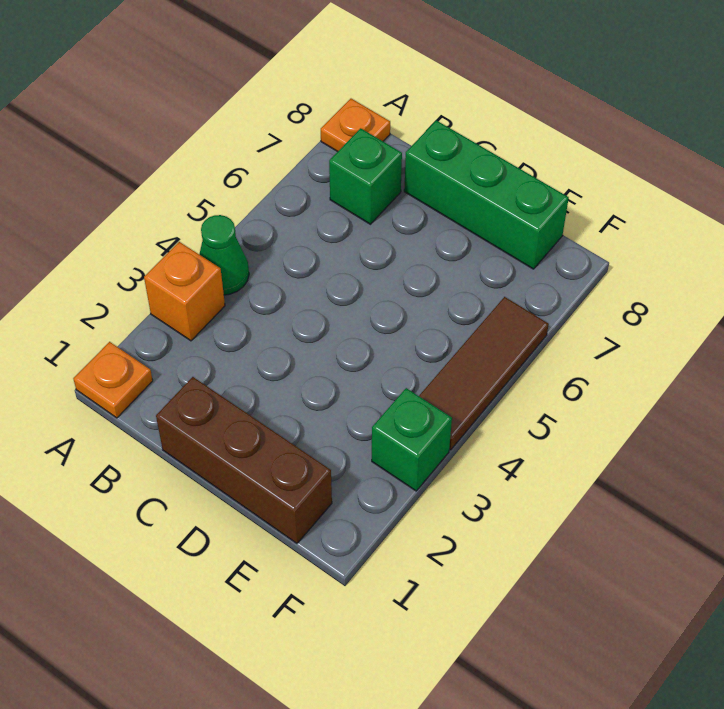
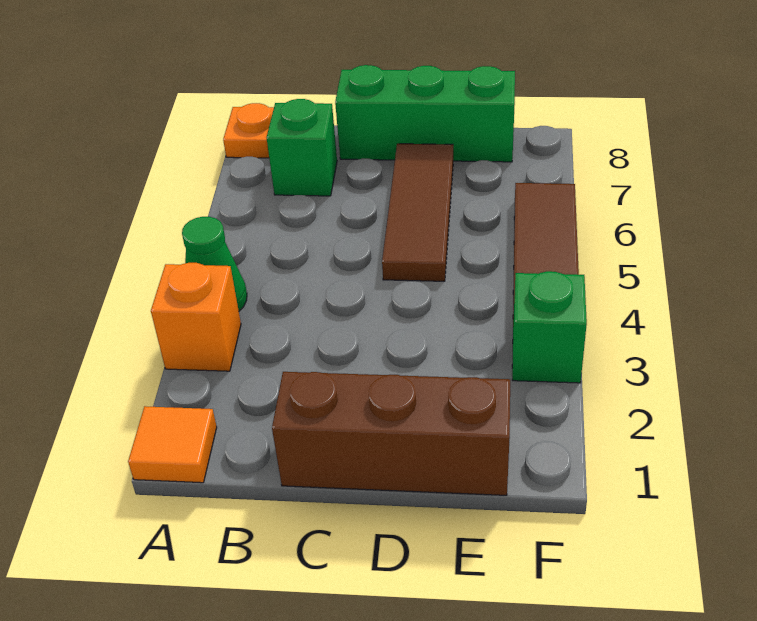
orange plate A1 level 1 -> orange tile A1 level 1
none -> brown tile D5:D7 level 1

